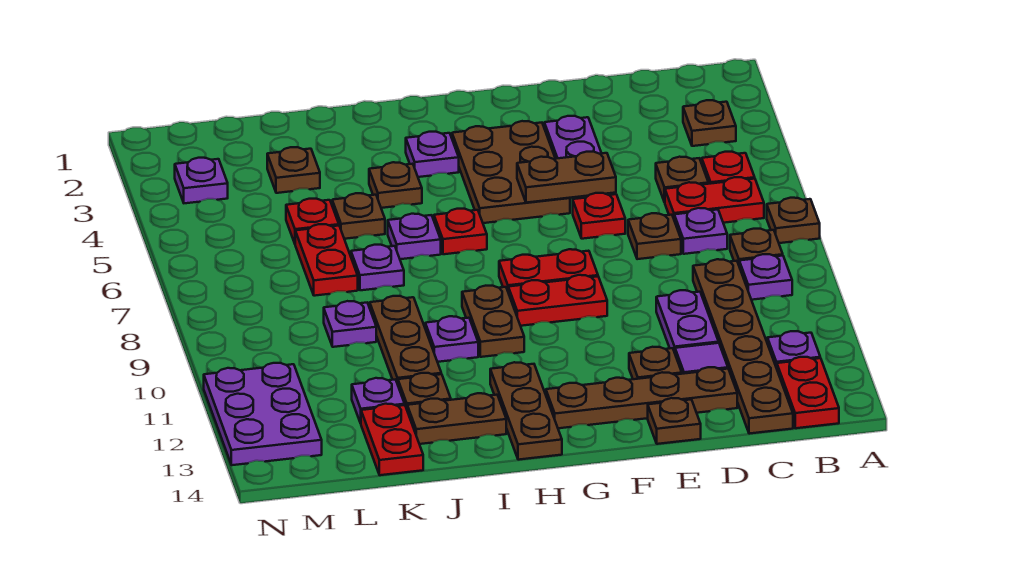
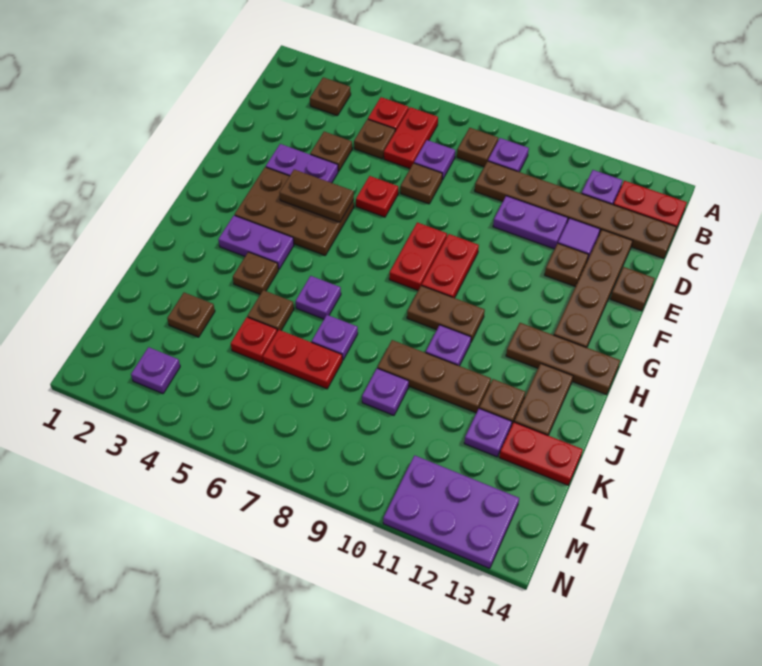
brown plate A7 level 1 -> brown plate D4 level 1
brown plate E5:F5 level 2 -> brown plate F4:F5 level 2
purple plate H3 level 1 -> purple plate H3:H4 level 1
red plate H6 level 1 -> none

